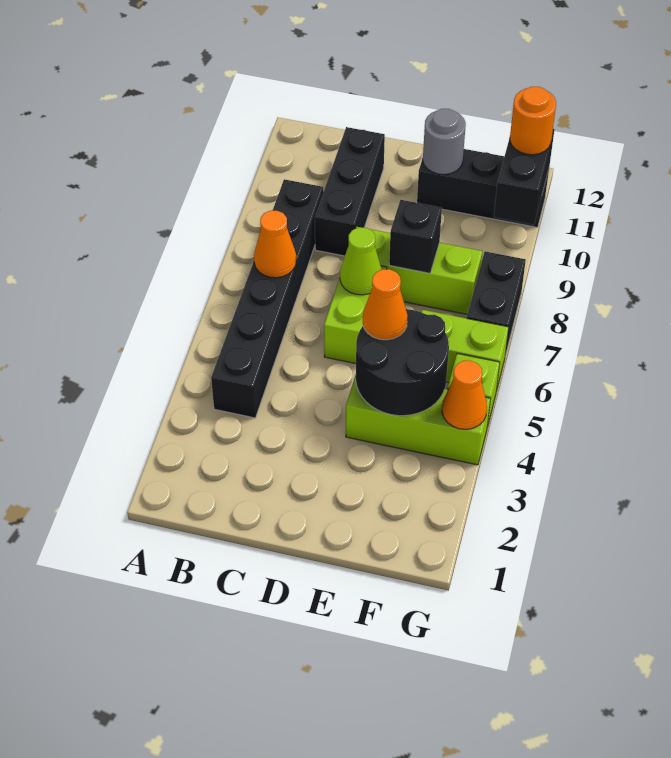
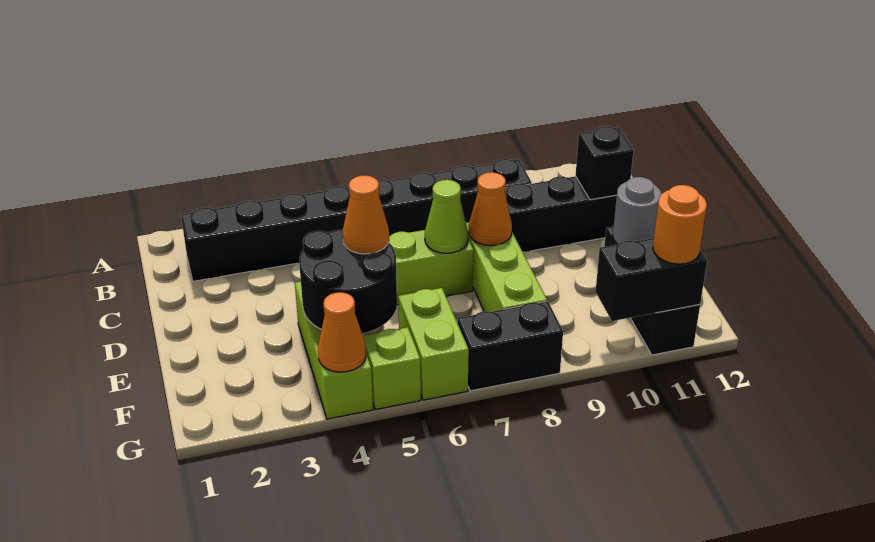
black brick B4:B9 level 1 -> black brick B2:B9 level 1
orange cone B7 level 2 -> orange cone D8 level 2
black brick E8 level 2 -> black brick C11 level 2

